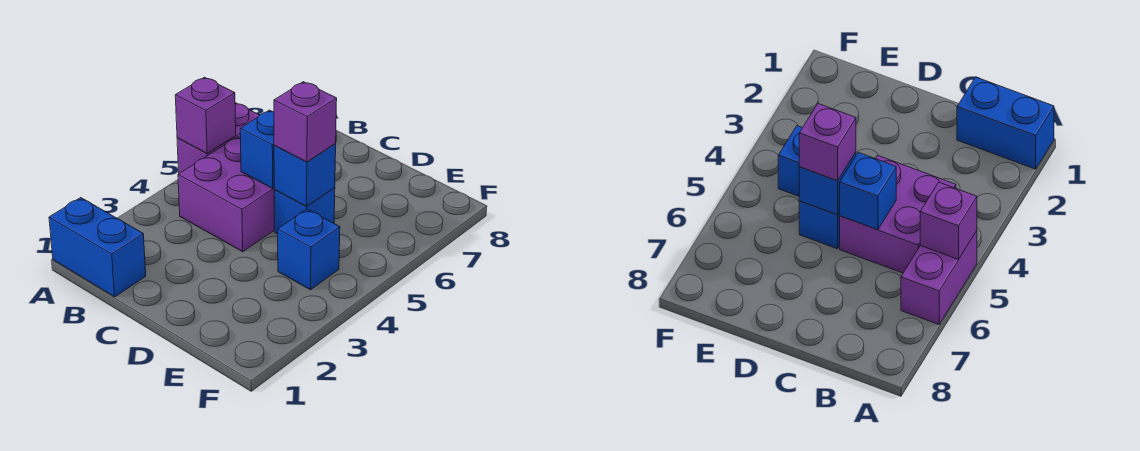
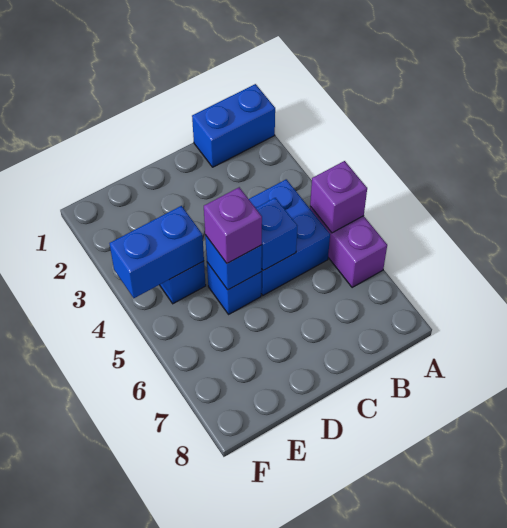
purple brick B4:C5 level 1 -> blue brick B4:C5 level 1
none -> blue brick E4:F4 level 2

